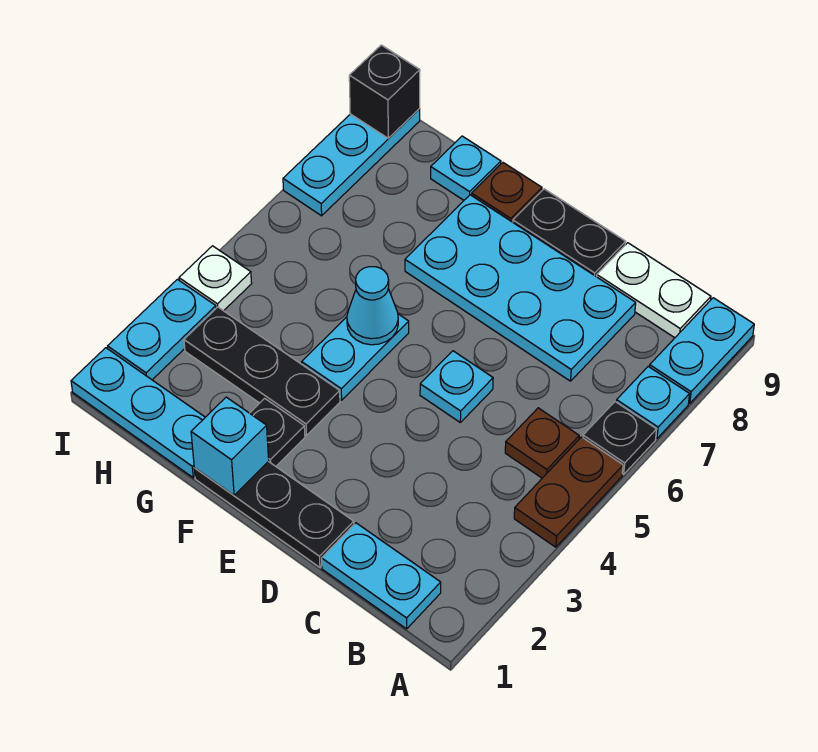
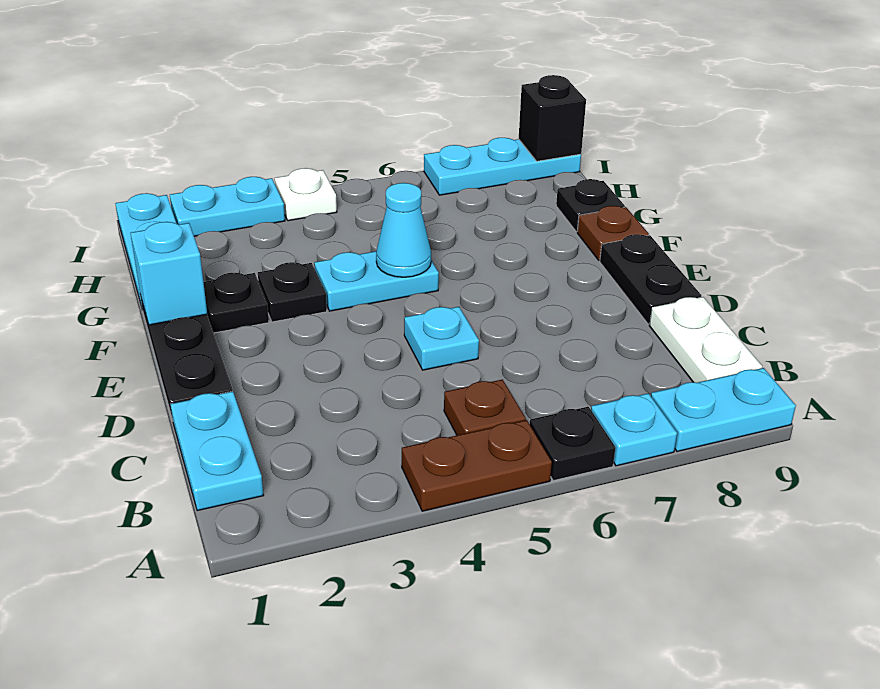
cyan plate C7:F8 level 1 -> none
black plate F3:H3 level 1 -> black plate F3 level 1
cyan plate G9 level 1 -> black plate G9 level 1

